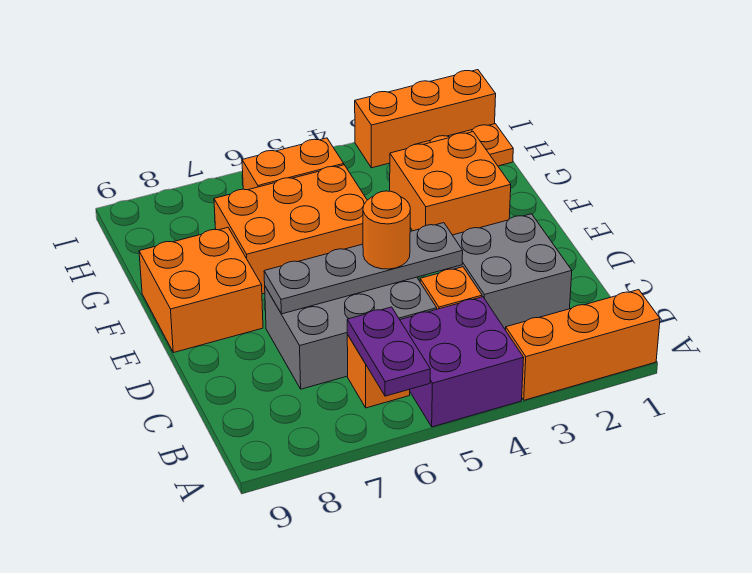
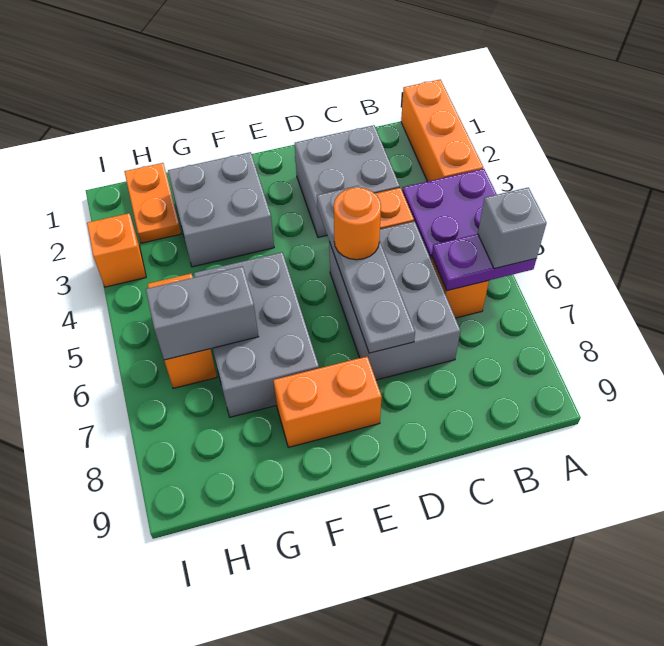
none -> grey brick A6 level 3
orange brick E8:F9 level 1 -> orange brick E8:F8 level 1
orange brick F2:G3 level 1 -> grey brick F2:G3 level 1
orange brick F5:G7 level 1 -> grey brick F5:G7 level 1
none -> grey brick G6:H6 level 2
orange brick I1:I3 level 1 -> orange brick I3 level 1

